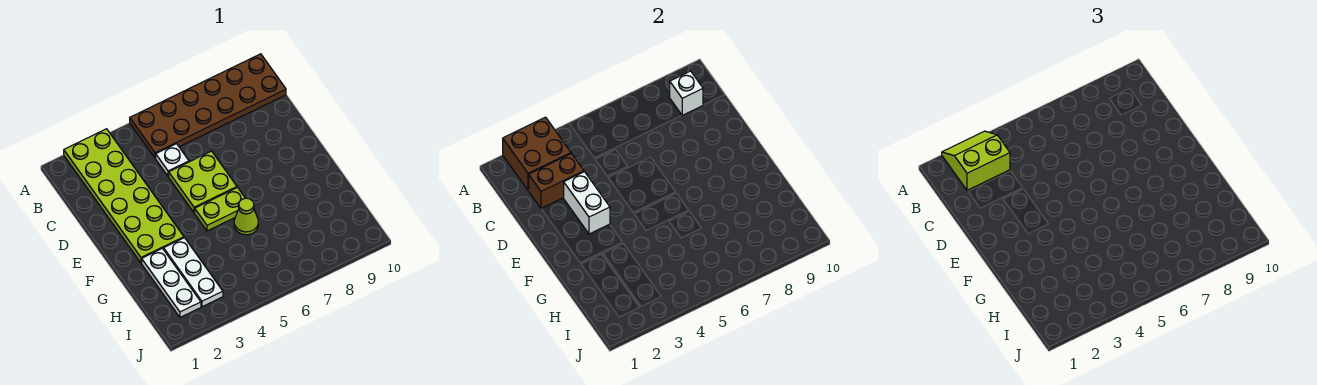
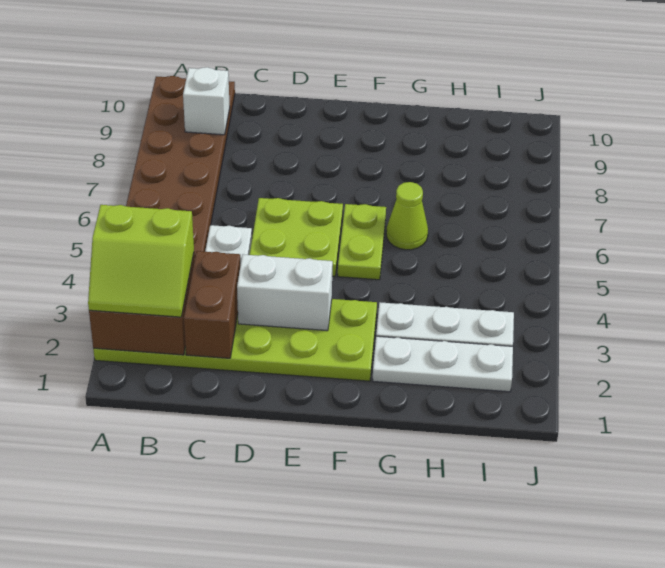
lime slope A2:B3 level 3 top B -> lime slope A2:B3 level 3 top 3

